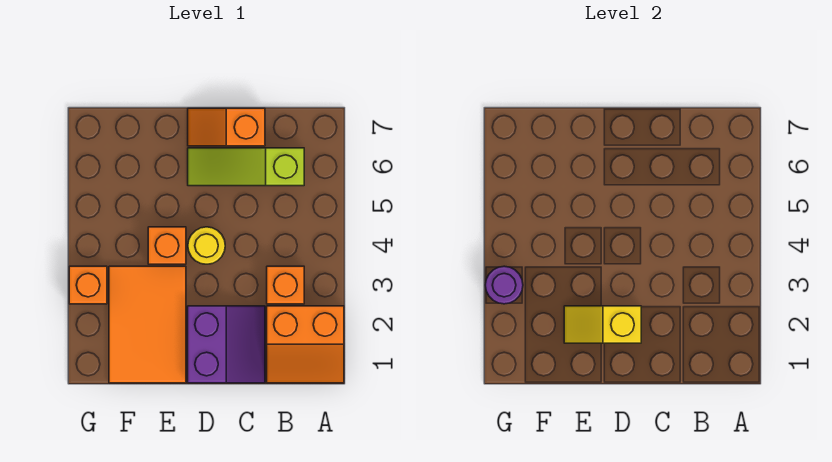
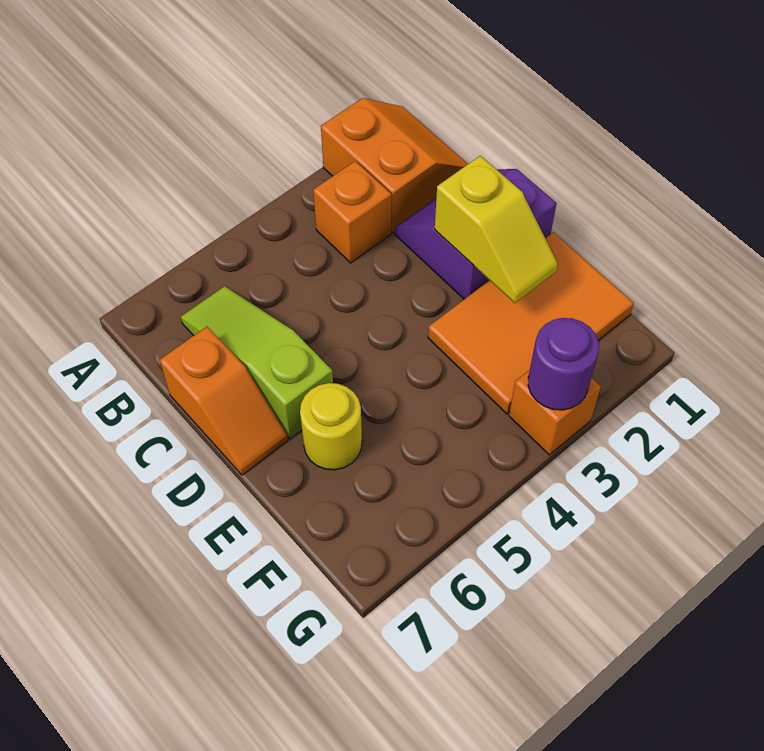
lime slope B6:D6 level 1 top B -> lime slope B6:D6 level 1 top D
yellow round brick D4 level 1 -> yellow round brick E6 level 1
orange brick E4 level 1 -> none

